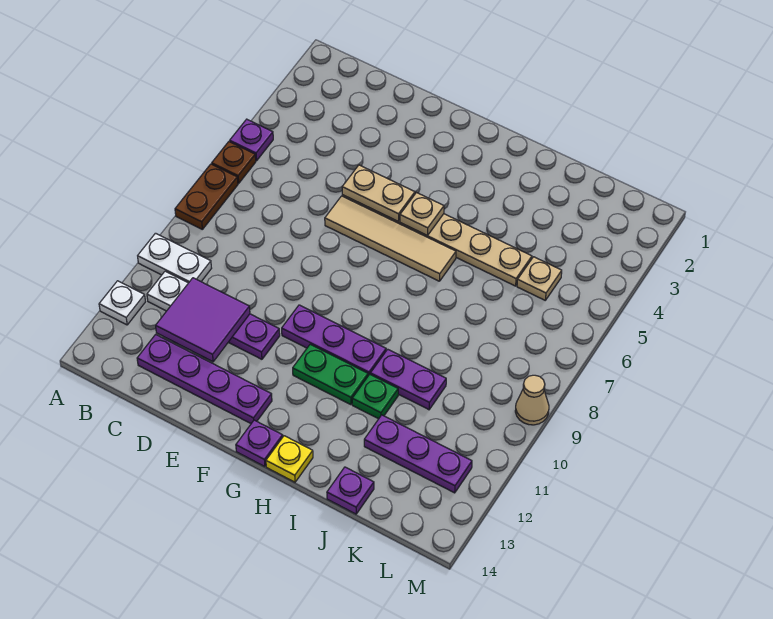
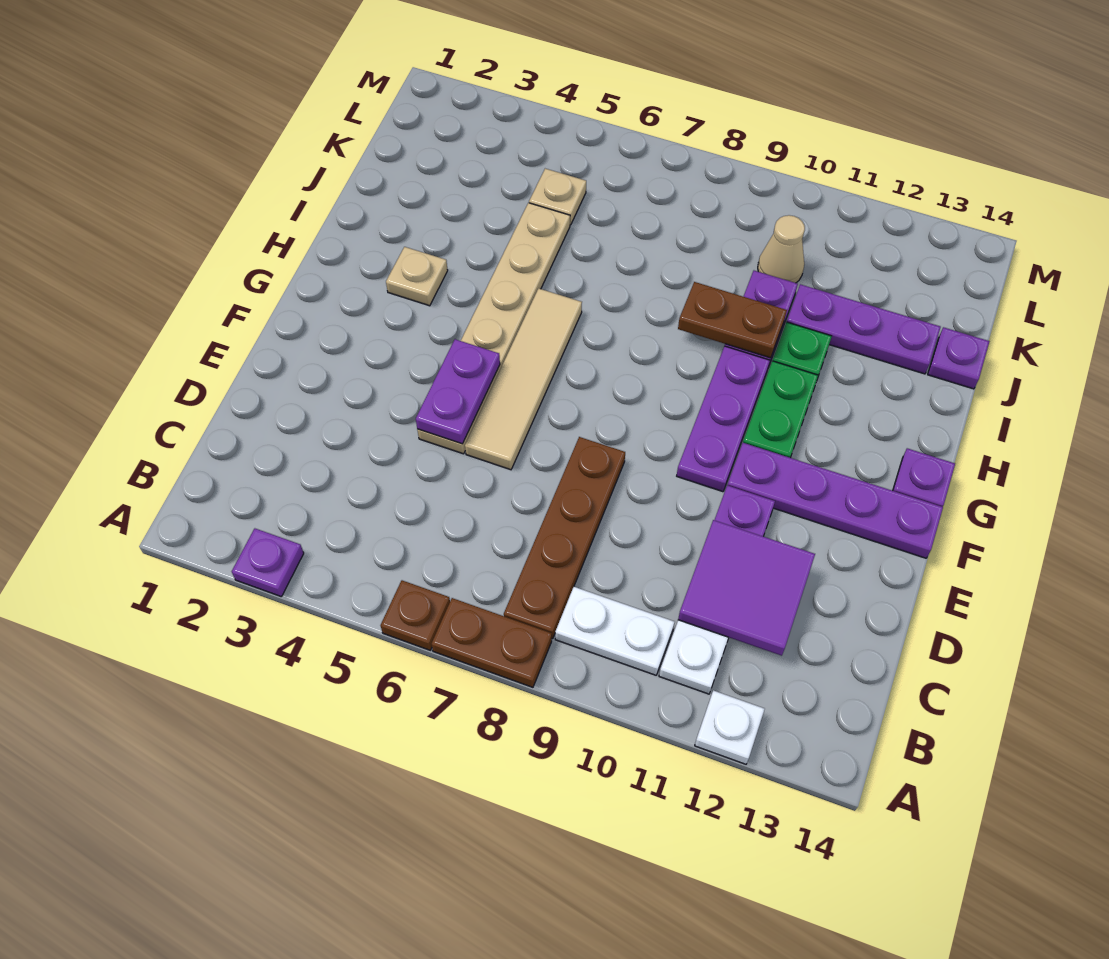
purple plate A5 level 1 -> purple plate A3 level 1
white plate A10:B10 level 1 -> white plate B9:B10 level 1
none -> brown plate B8:E8 level 1
purple plate C13:F13 level 1 -> purple plate F11:F14 level 1
tan plate E5:F5 level 2 -> purple plate E5:F5 level 2
tan plate G5 level 2 -> tan plate H3 level 1
yellow plate H14 level 1 -> none
none -> brown plate I9:I10 level 2
purple plate J12:L12 level 1 -> purple plate J11:J13 level 1
tan cone M9 level 1 -> tan cone K10 level 1

